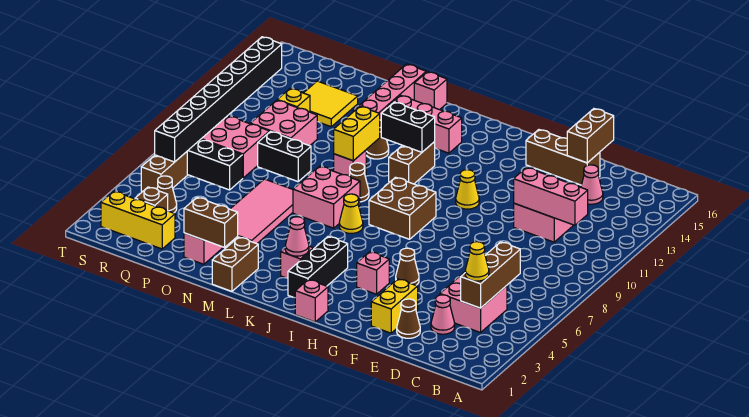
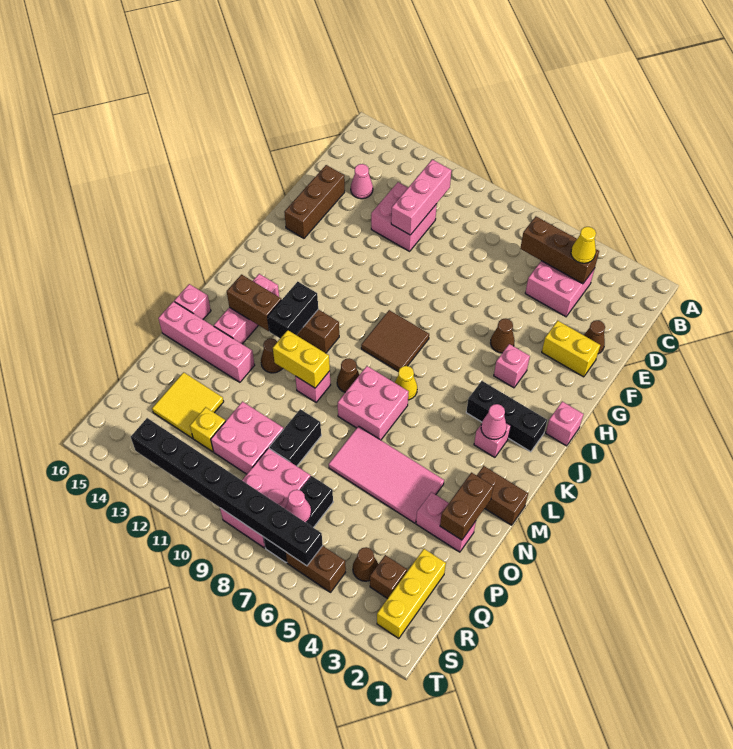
pink cone D3 level 1 -> pink cone R7 level 2
brown brick E15:E16 level 2 -> brown brick L13:L14 level 2
yellow cone H11 level 1 -> none
brown brick I8:J9 level 1 -> brown tile I8:J9 level 1

